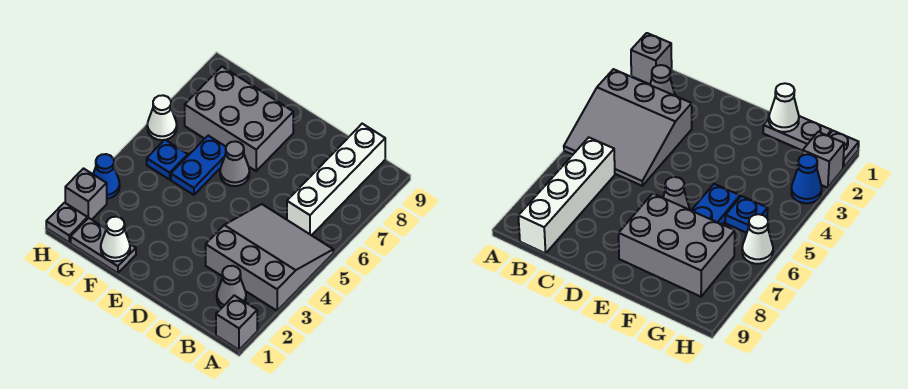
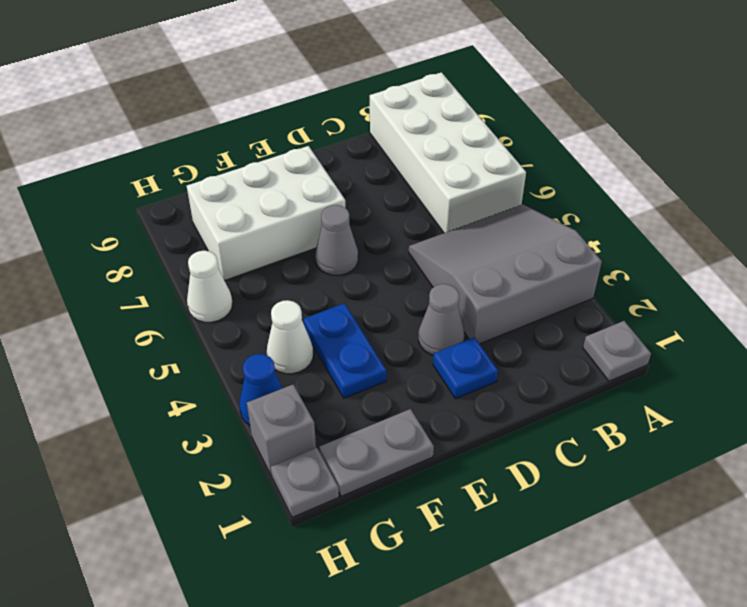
grey brick A1 level 1 -> grey plate A1 level 1
grey cone B2 level 1 -> grey cone D3 level 1
white brick B6:B9 level 1 -> white brick A6:B9 level 1
grey brick E7:G8 level 1 -> white brick E7:G8 level 1
white cone F1 level 2 -> white cone G4 level 1
blue plate F5:F6 level 1 -> blue plate F3:F4 level 1
blue plate G5 level 1 -> blue plate D2 level 1

